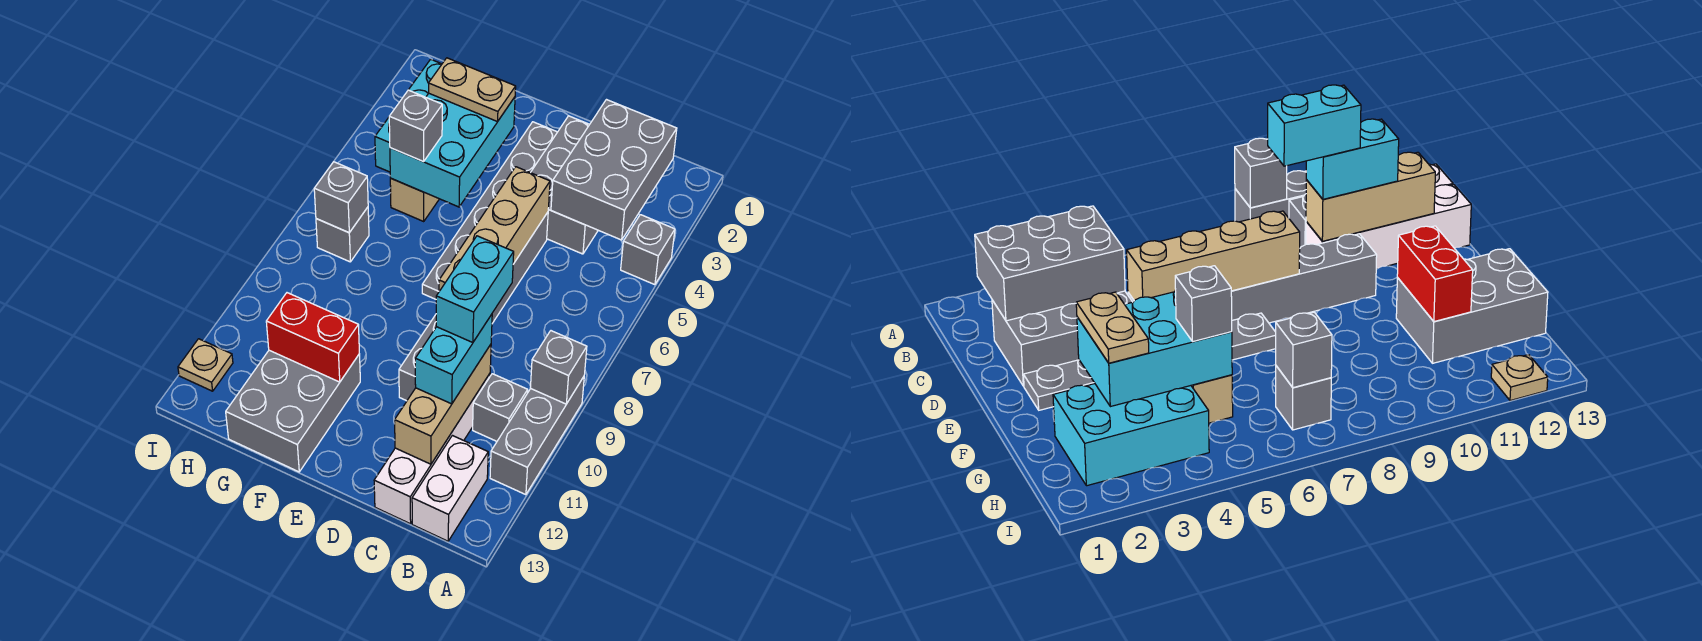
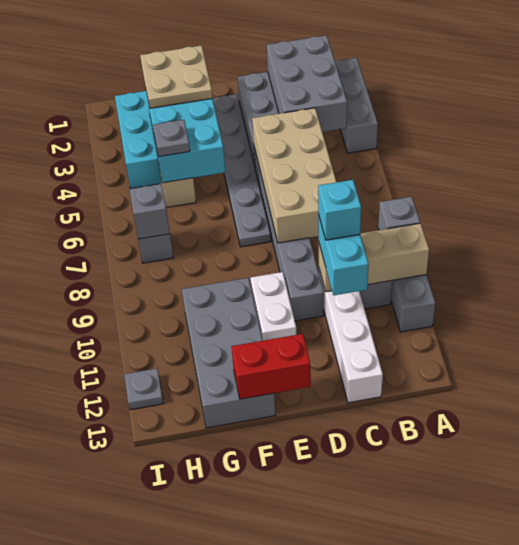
grey brick A4 level 1 -> grey brick A2:A4 level 1
white brick B12:B13 level 1 -> white brick E10:E11 level 1
cyan brick C9:C10 level 4 -> cyan brick C10 level 4
tan brick C10:C12 level 2 -> tan brick A10:C10 level 2
tan brick D5:D8 level 2 -> tan brick C5:D8 level 2
tan plate F3:G3 level 3 -> tan plate F2:G3 level 3
grey brick F11:G13 level 1 -> grey brick F10:G13 level 1
red brick F11:G11 level 2 -> red brick E13:F13 level 2
grey brick G5 level 3 -> grey plate G5 level 3
tan plate I12 level 1 -> grey plate I12 level 1

